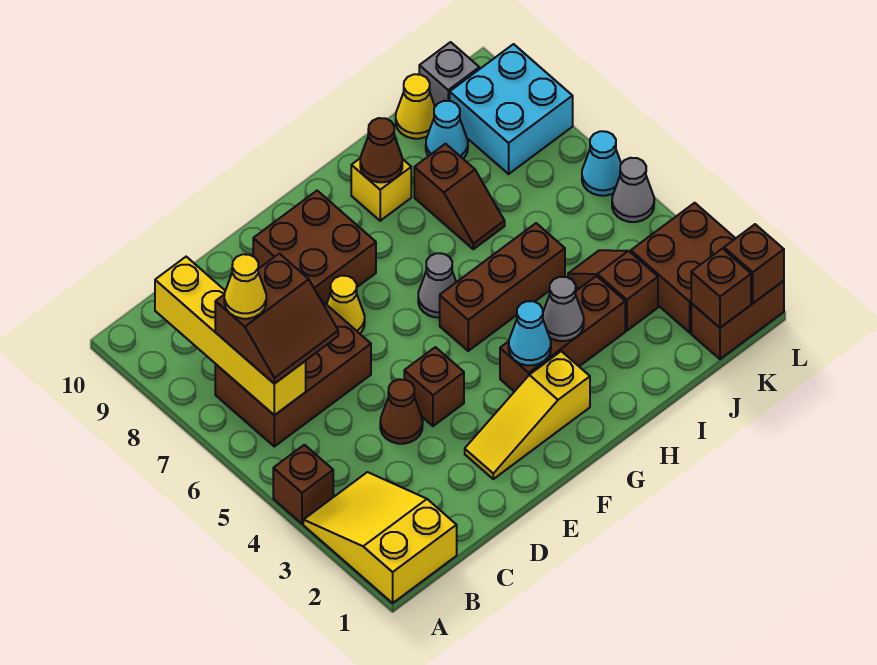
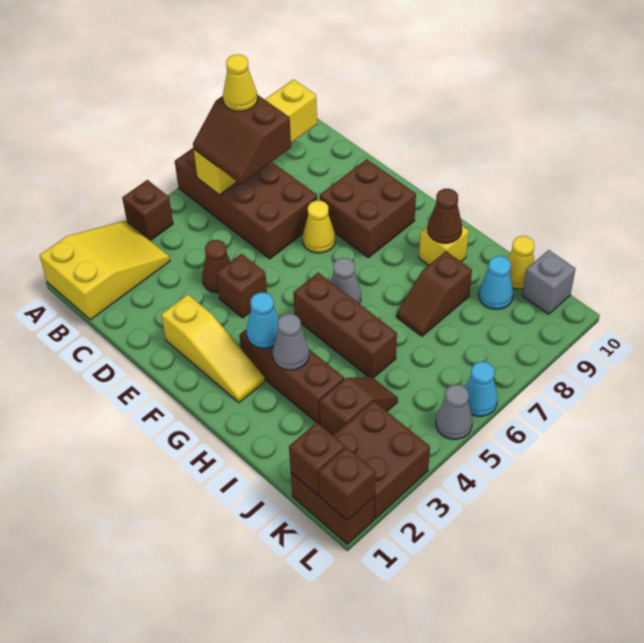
brown brick B6:D7 level 1 -> brown brick A6:D7 level 1
yellow slope E2:G2 level 1 top G -> yellow slope E2:G2 level 1 top E
cyan brick K8:L9 level 1 -> none

